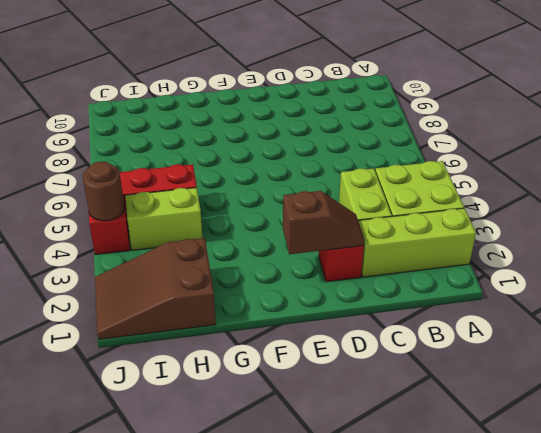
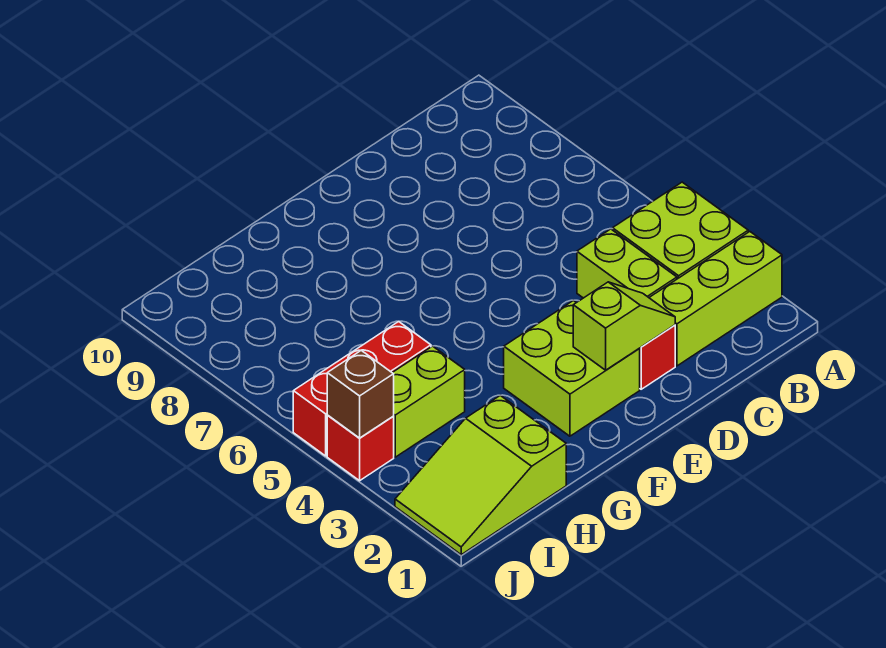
brown slope D2:E2 level 2 top E -> lime slope D2:E2 level 2 top E
none -> lime brick E2:F3 level 1
brown slope H1:J2 level 1 top H -> lime slope H1:J2 level 1 top H
brown round brick J4 level 2 -> brown brick J4 level 2

